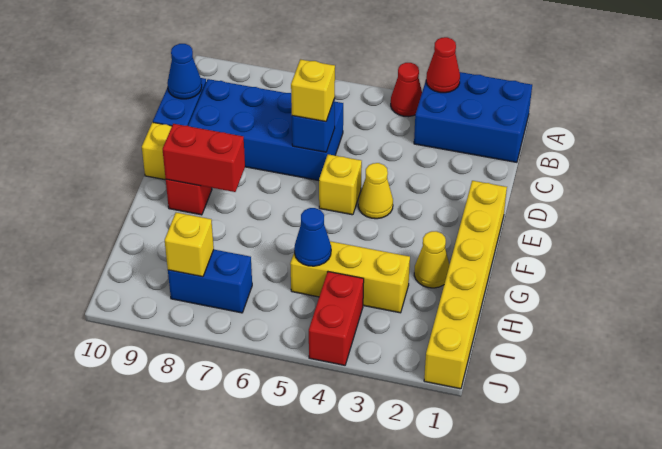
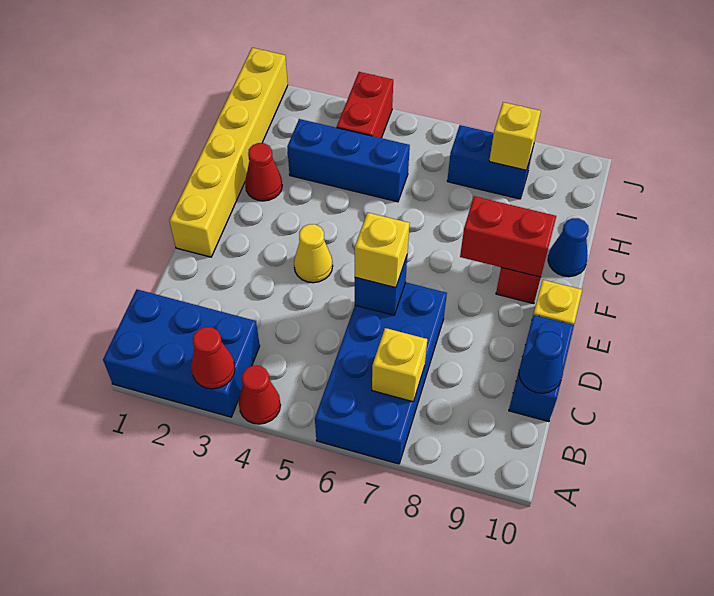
blue brick C6:D9 level 1 -> blue brick A6:D7 level 1
yellow brick E5 level 1 -> yellow brick B7 level 2
yellow cone G2 level 1 -> red cone G2 level 1
yellow brick H3:H5 level 1 -> blue brick H3:H5 level 1
blue cone H5 level 2 -> blue cone G10 level 1

